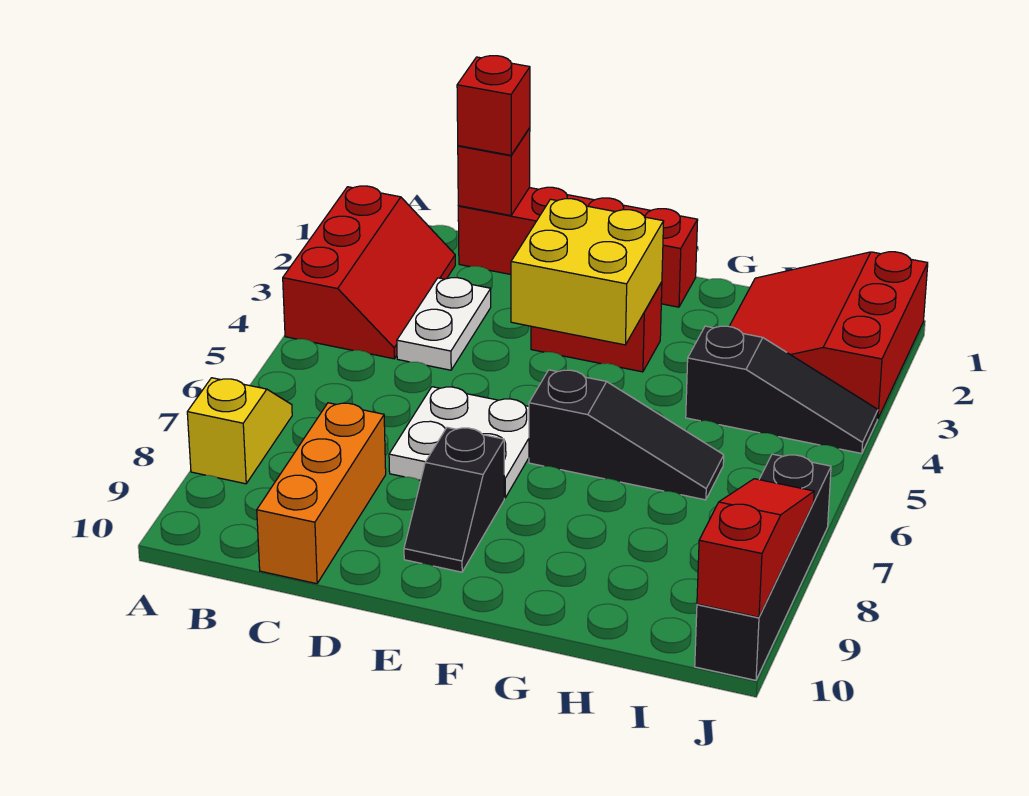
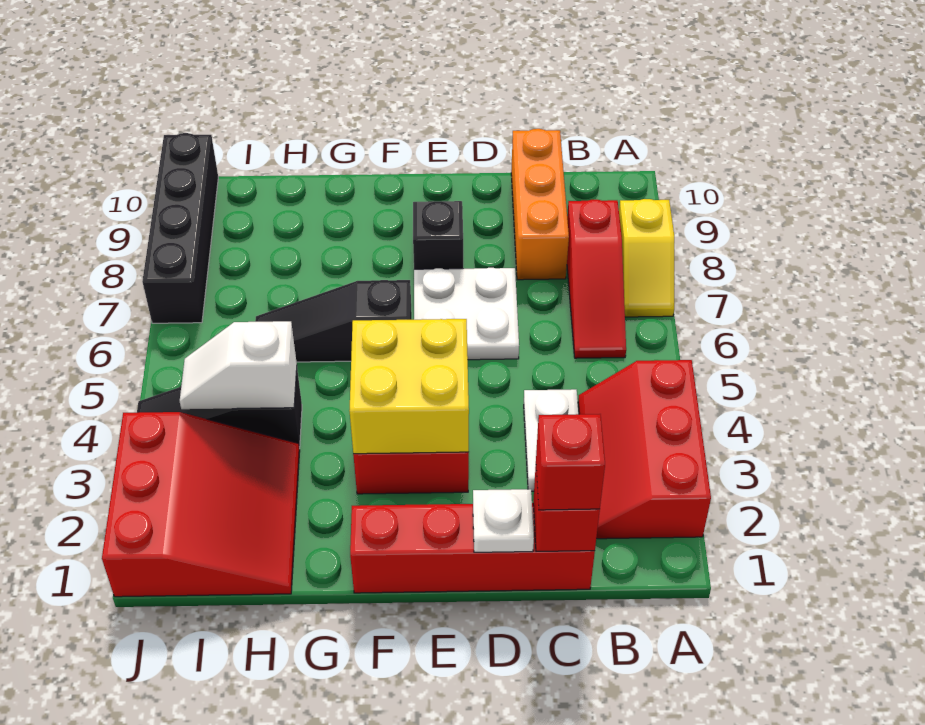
none -> white plate D1 level 2
none -> white slope H4:I4 level 2 top H
red slope J8:J10 level 2 top 10 -> red slope B6:B8 level 1 top 8

